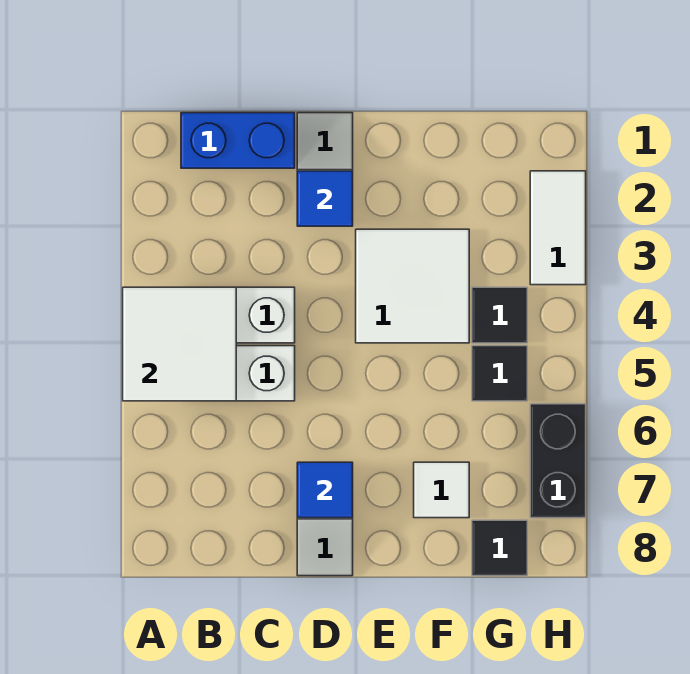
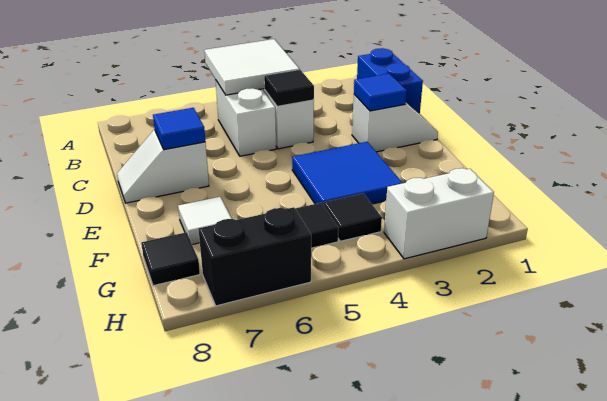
none -> black tile C4 level 2
white tile E3:F4 level 1 -> blue tile E3:F4 level 1
white tile H2:H3 level 1 -> white brick H2:H3 level 1

